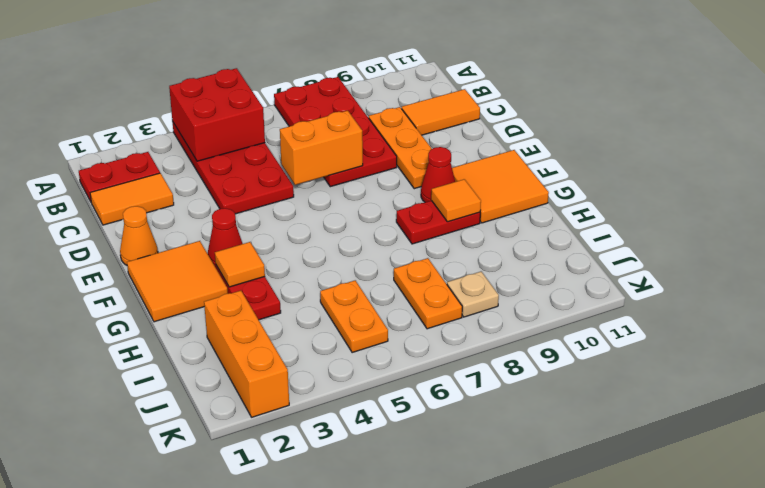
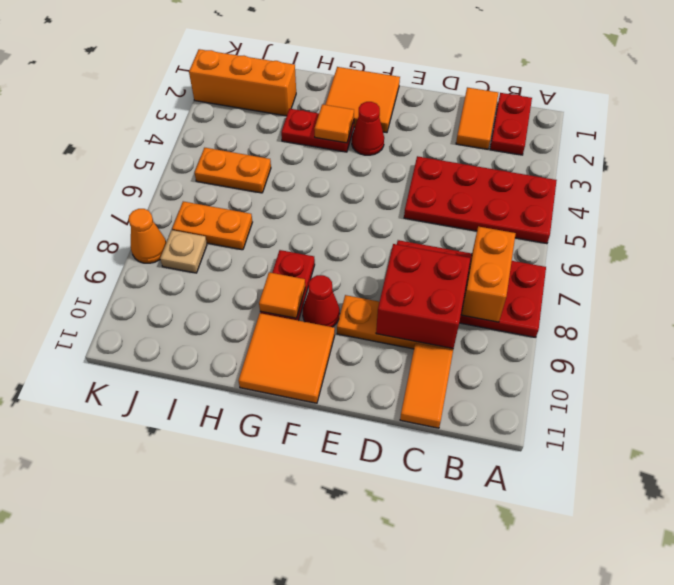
red brick A4:B5 level 2 -> red brick C8:D9 level 2
orange brick D6:D7 level 2 -> orange brick B7:B8 level 2
orange cone E1 level 1 -> orange cone K8 level 1

